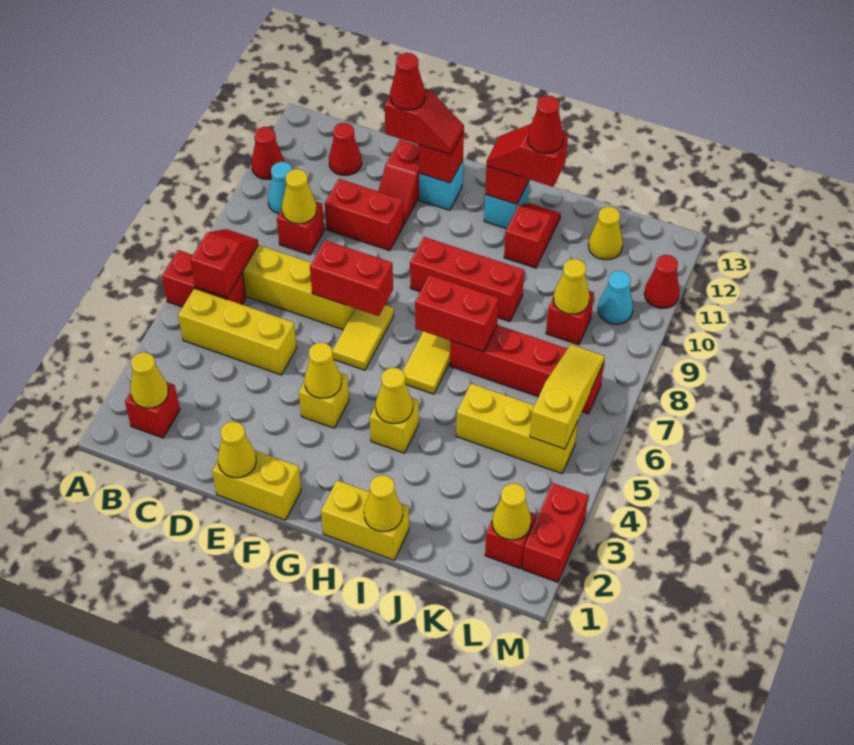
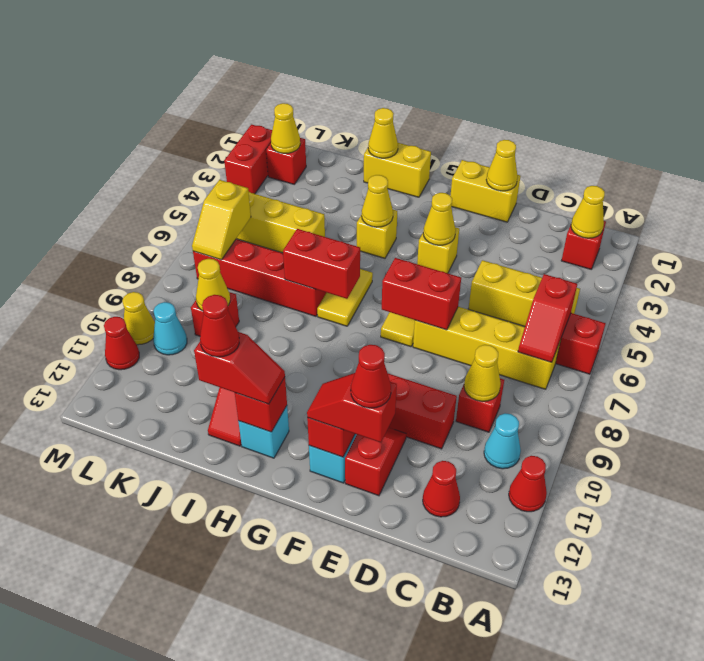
red brick G9:I9 level 1 -> none
yellow cone K12 level 1 -> yellow cone M10 level 1
yellow slope L5:L7 level 2 top 5 -> yellow slope L6:L7 level 2 top 6

